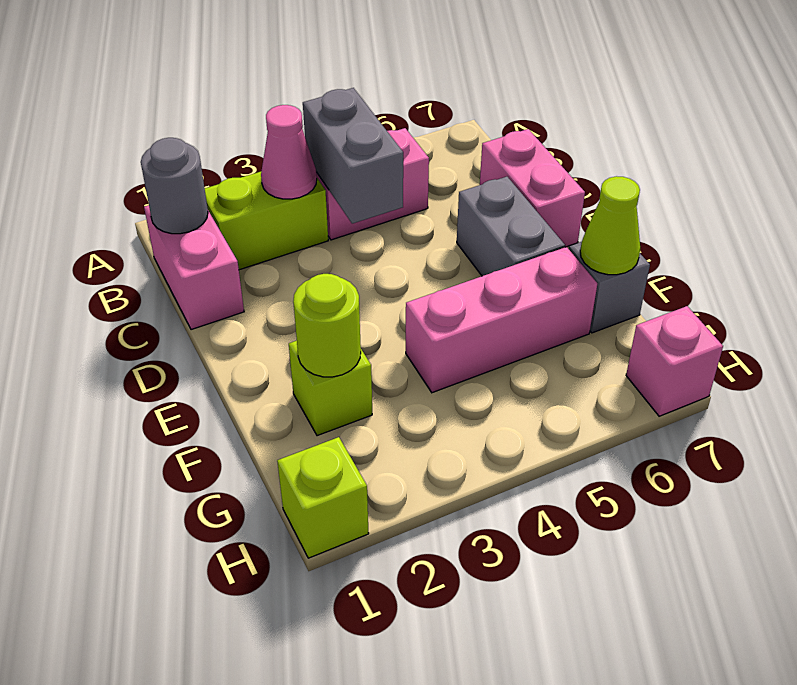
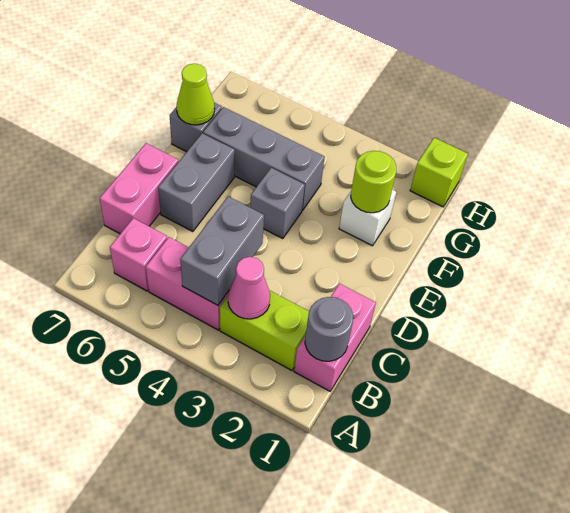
none -> grey brick E4 level 1
lime brick F2 level 1 -> white brick F2 level 1
pink brick F4:F6 level 1 -> grey brick F4:F6 level 1
pink brick H7 level 1 -> pink brick B6 level 1

